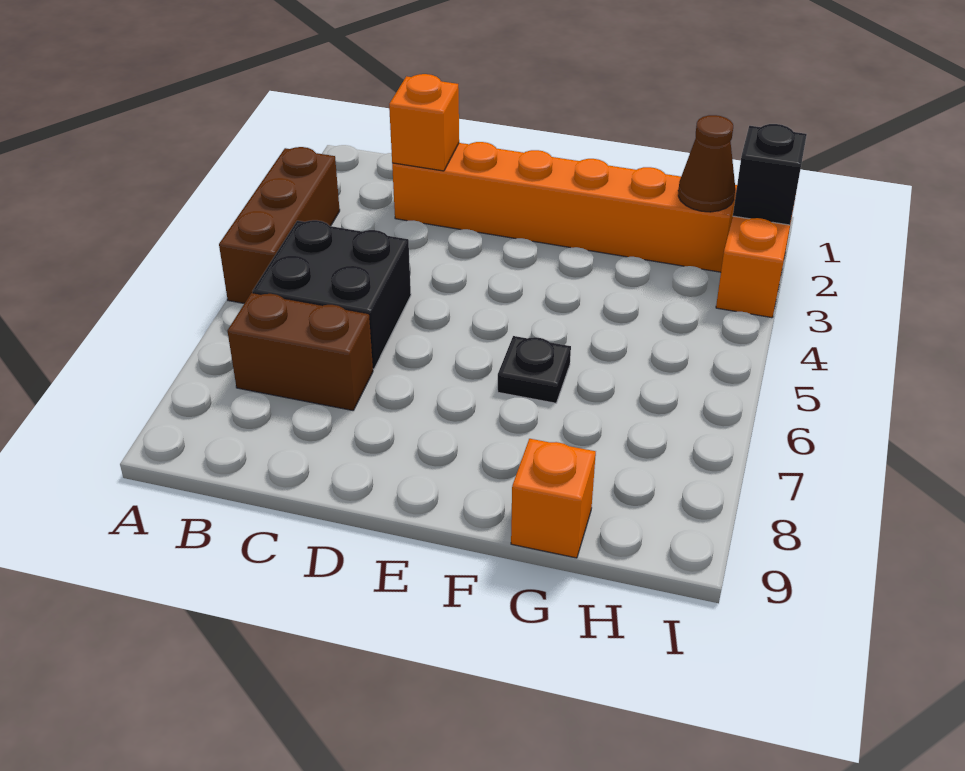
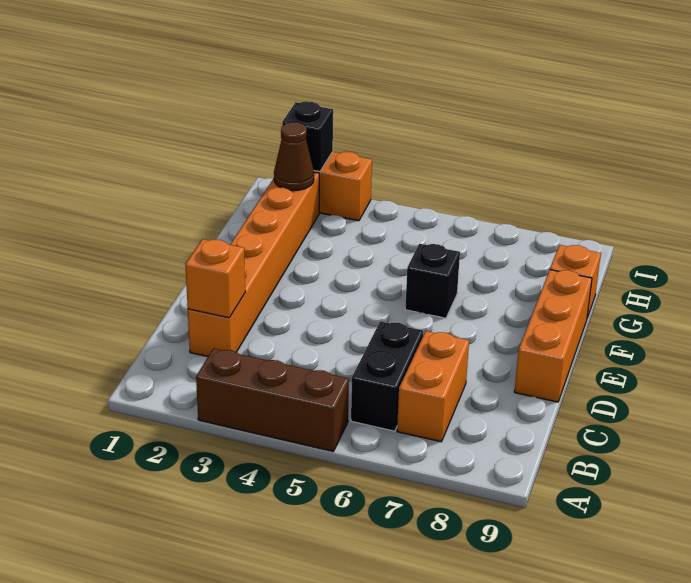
black brick B5:C6 level 1 -> black brick B6:C6 level 1
brown brick B7:C7 level 1 -> orange brick B7:C7 level 1
none -> orange brick D9:F9 level 1
black plate F6 level 1 -> black brick F6 level 1

